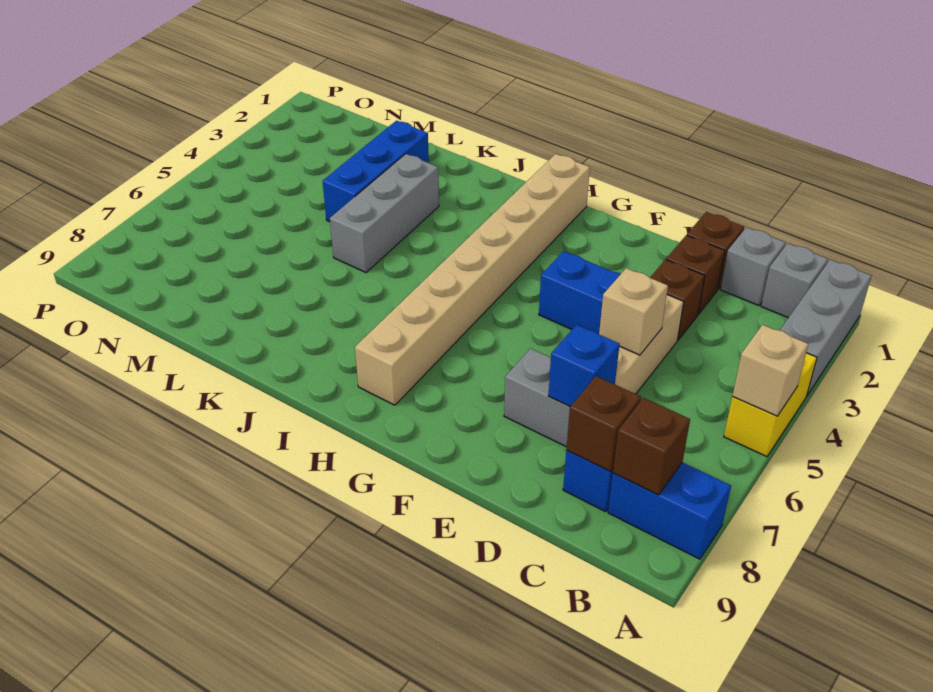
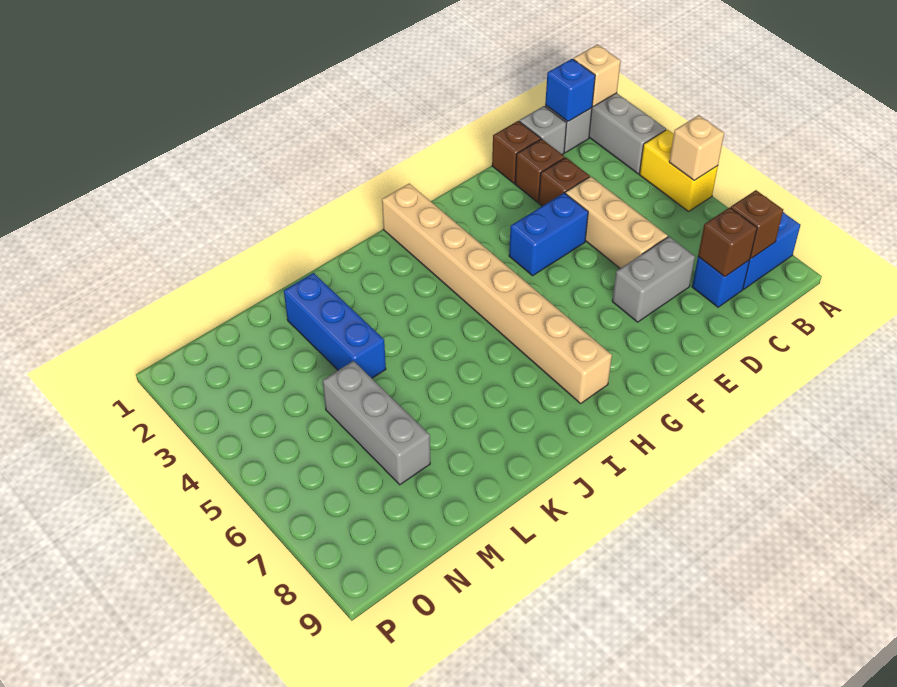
tan brick D5 level 2 -> tan brick A1 level 2
blue brick D7 level 2 -> blue brick B1 level 2
grey brick K3:K5 level 1 -> grey brick M5:M7 level 1

